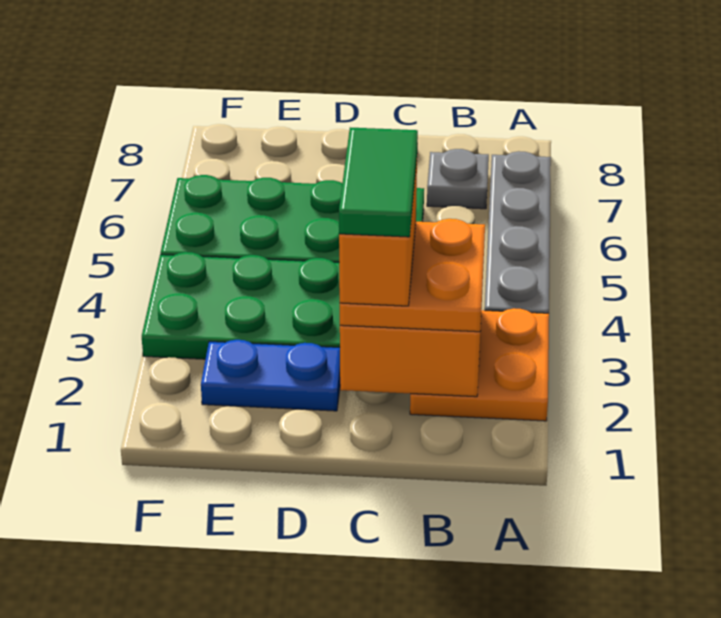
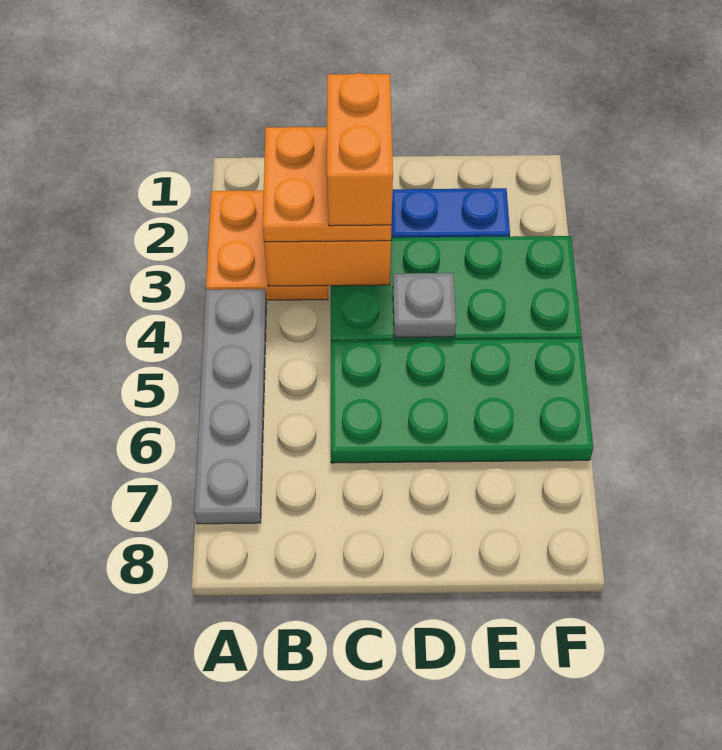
grey plate B7 level 1 -> grey plate D4 level 2
green tile C2:C3 level 5 -> none

